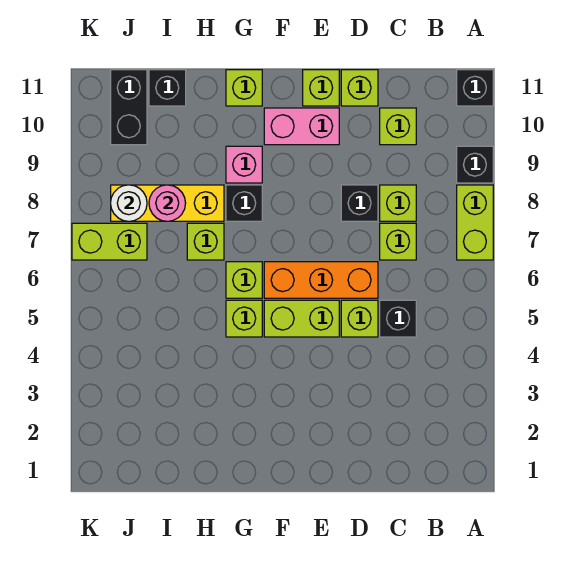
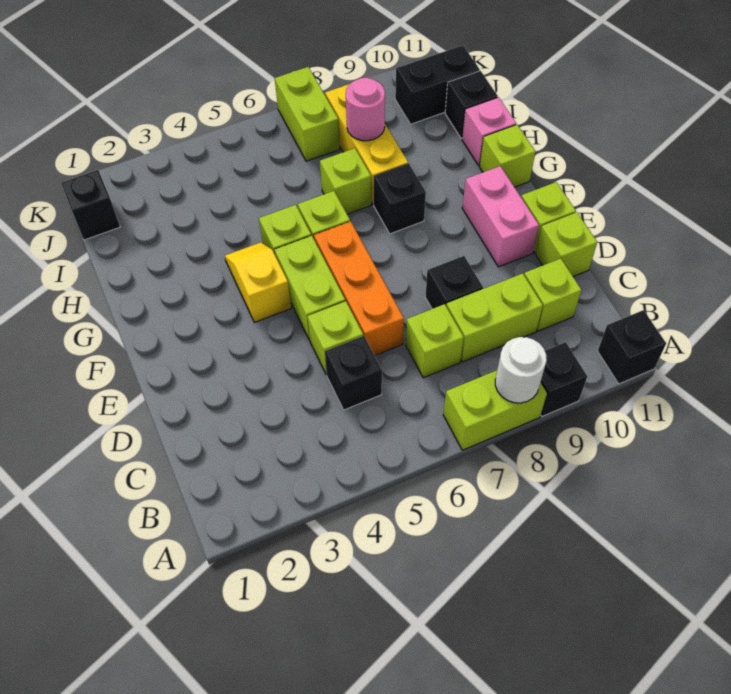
lime brick C8 level 1 -> lime brick C8:C9 level 1
none -> yellow slope F4:G4 level 1 top F
pink brick G9 level 1 -> pink brick H11 level 1
none -> black brick J1 level 1
white round brick J8 level 2 -> white round brick A8 level 2

